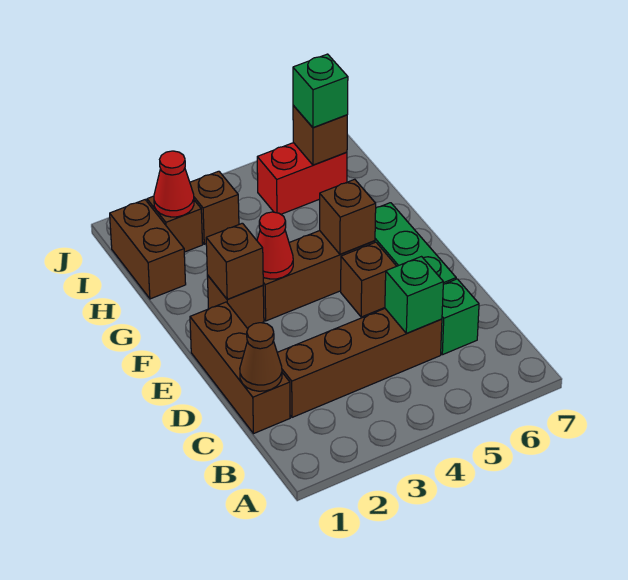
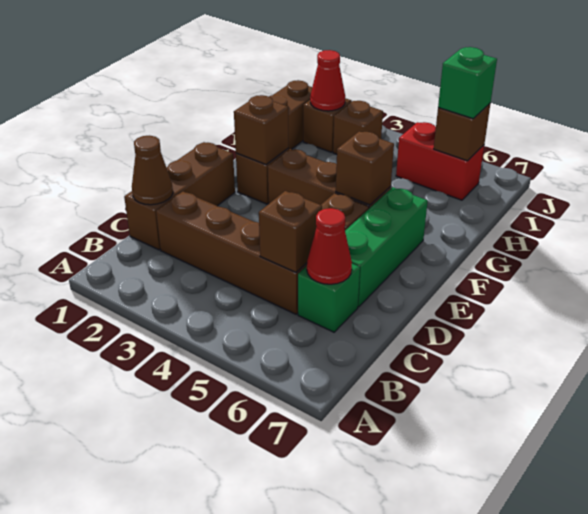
green brick C5 level 2 -> brown brick C5 level 2
red cone F3 level 2 -> red cone C6 level 2

